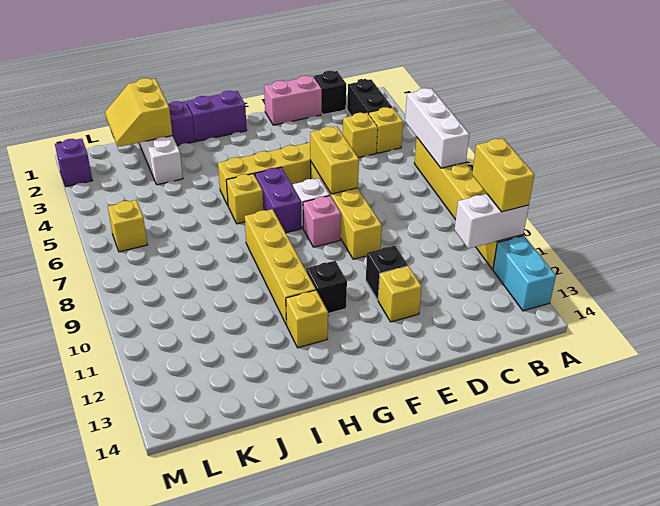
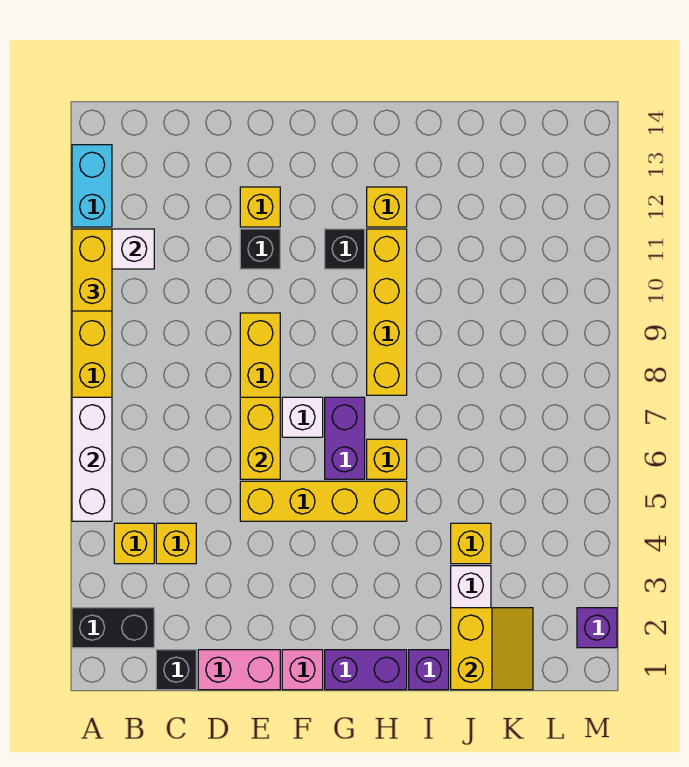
black brick B2:B3 level 1 -> black brick A2:B2 level 1
pink brick F8 level 1 -> pink brick F1 level 1
yellow brick L6 level 1 -> yellow brick J4 level 1

